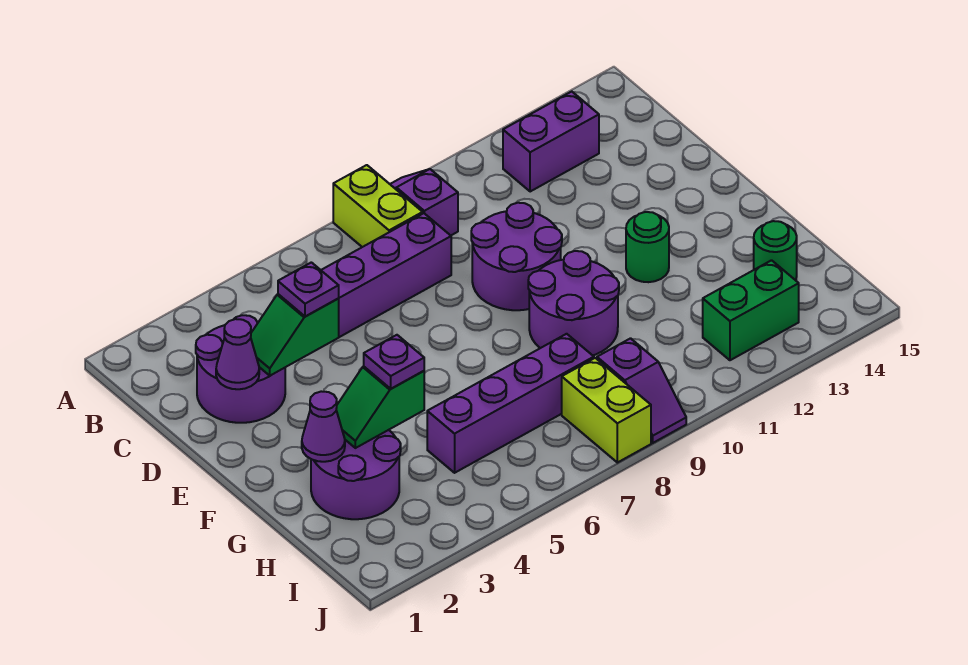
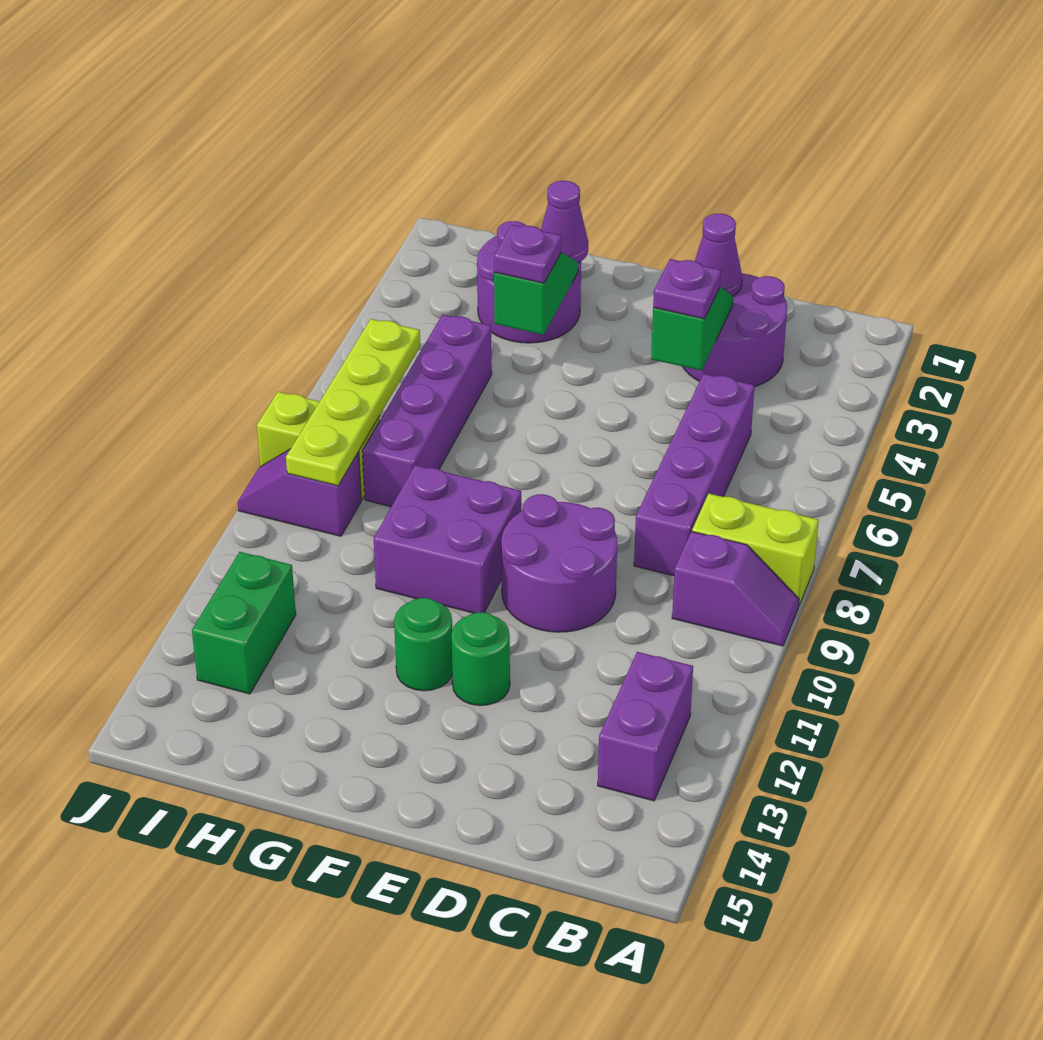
purple round brick F9:G10 level 1 -> purple brick F9:G10 level 1
green round brick H14 level 1 -> green round brick E12 level 1
none -> lime plate I6:I9 level 2

